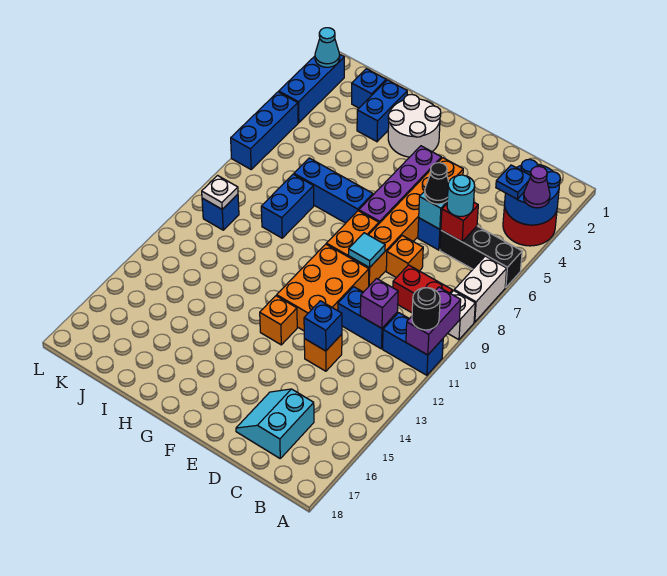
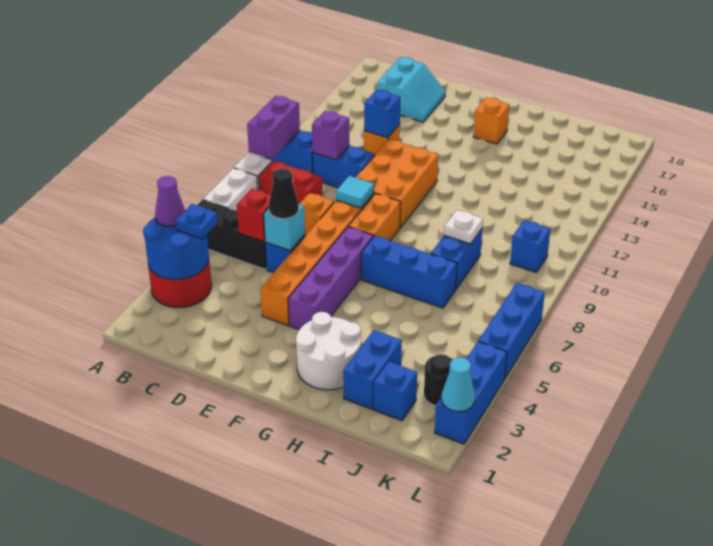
black round brick A11 level 3 -> black round brick K3 level 1
cyan round brick C6 level 3 -> none
orange brick F13 level 1 -> orange brick G16 level 1
white plate K10 level 2 -> white plate I9 level 2

